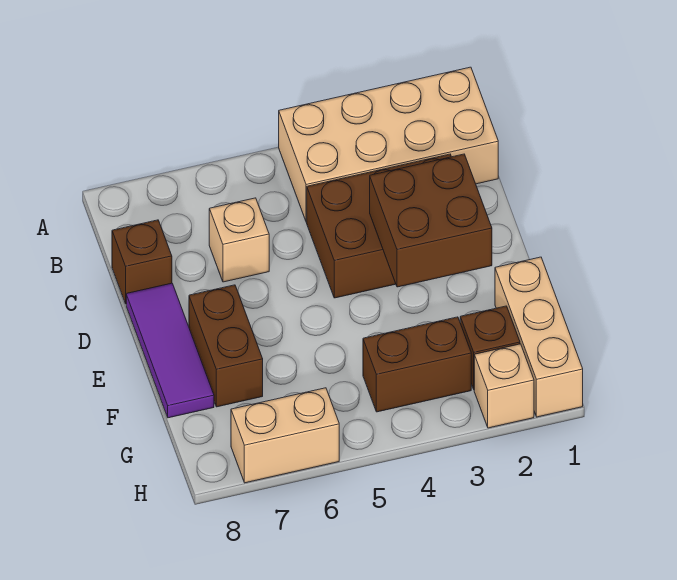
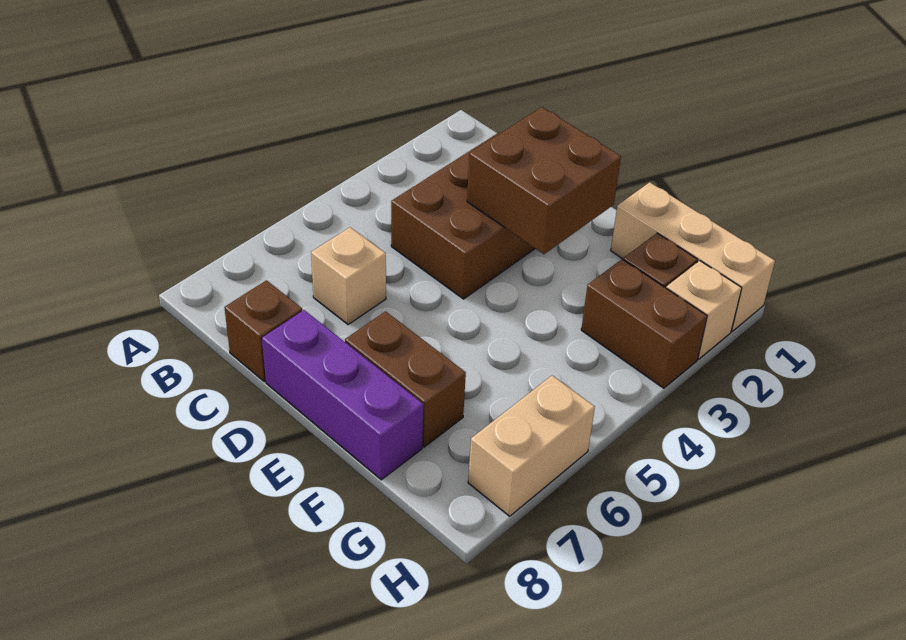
tan brick A1:B4 level 1 -> none
purple tile D8:F8 level 1 -> purple brick D8:F8 level 1
brown brick G3:G4 level 1 -> brown brick G3:H3 level 1

